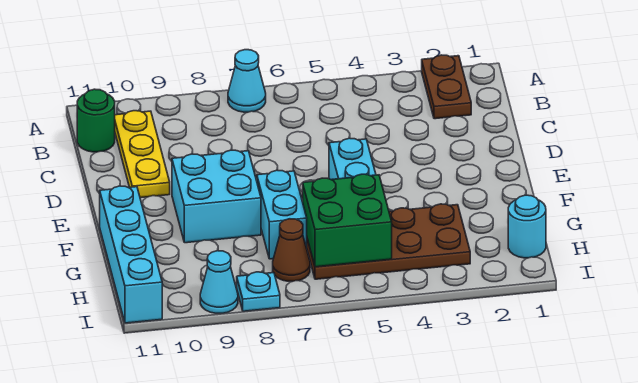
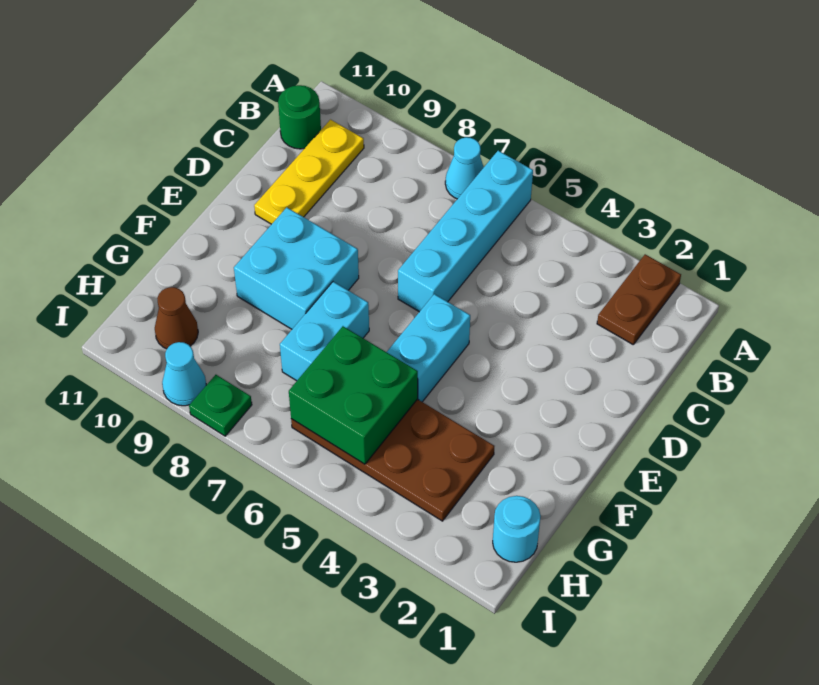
cyan brick F11:I11 level 1 -> cyan brick A6:D6 level 1
brown cone H7 level 1 -> brown cone H10 level 1
cyan plate I8 level 1 -> green plate I8 level 1

